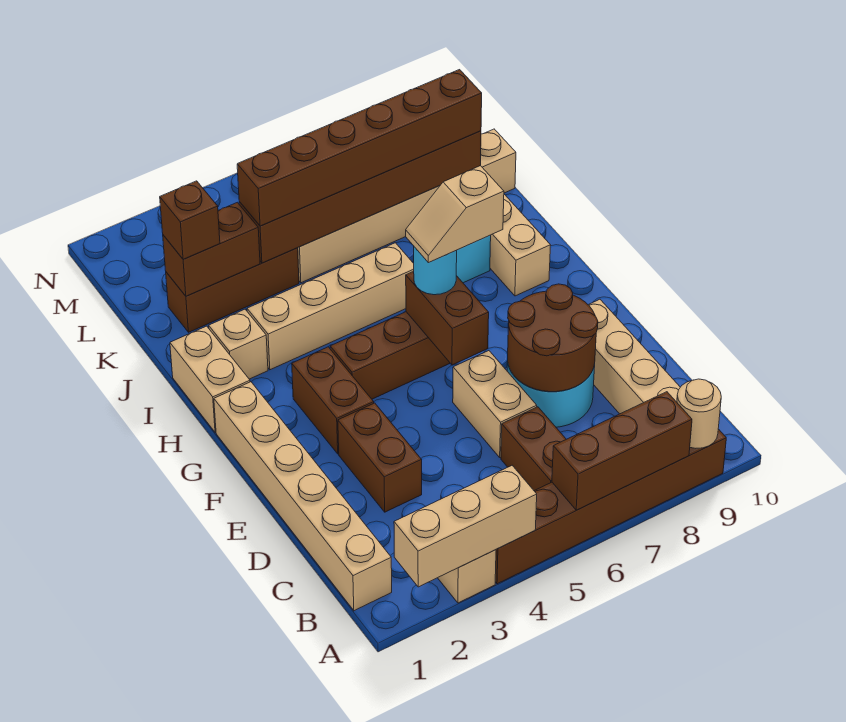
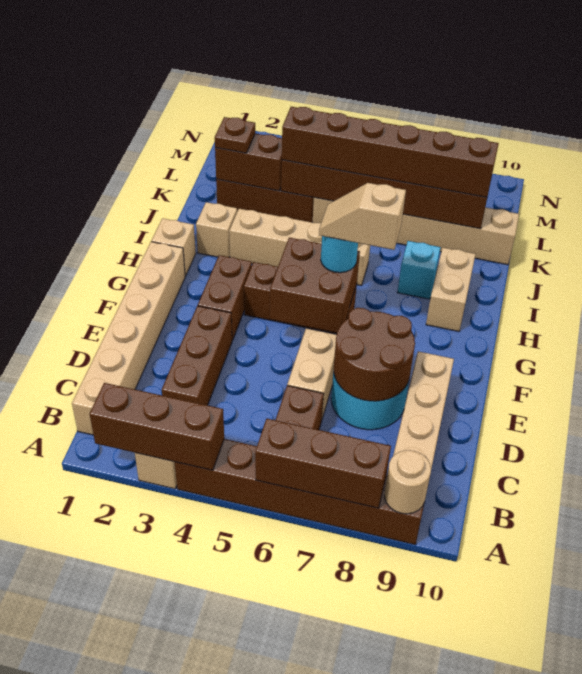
tan brick A2:A4 level 2 -> brown brick A2:A4 level 2
brown brick D3:E3 level 1 -> brown brick C3:E3 level 1
brown brick F6:G6 level 2 -> brown brick F5:G6 level 2
tan brick H1:I1 level 1 -> tan brick H1 level 1
brown brick K2 level 3 -> brown plate K2 level 3

